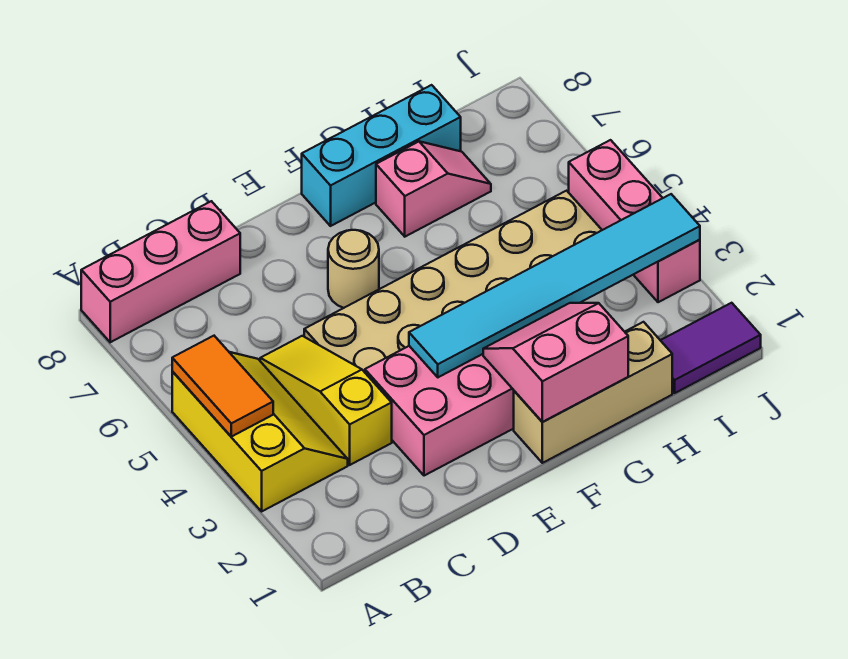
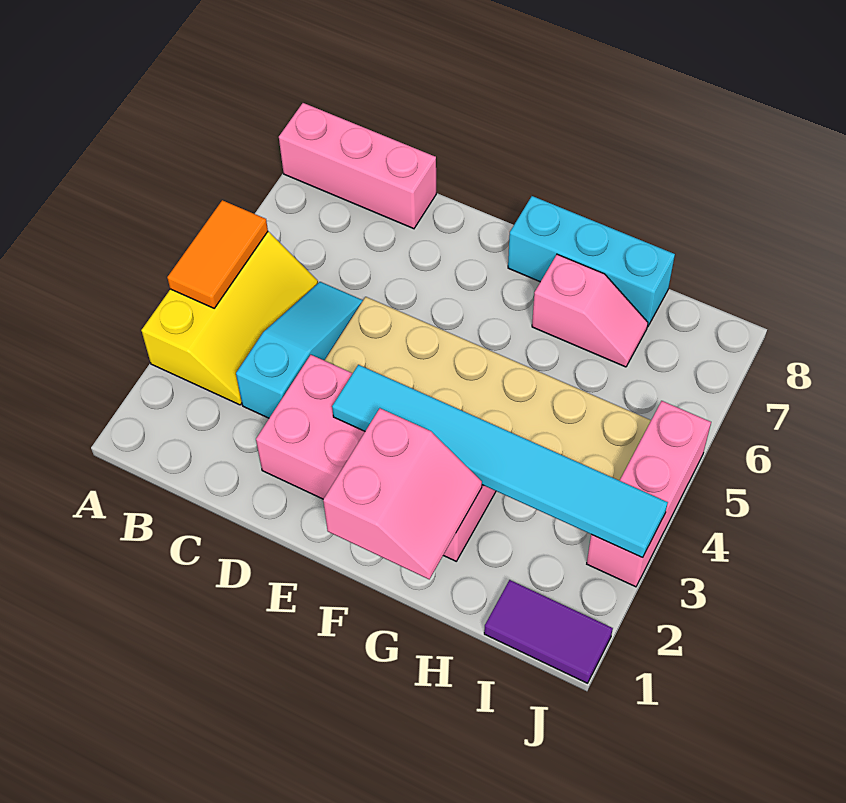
yellow slope C3:C5 level 1 top 3 -> cyan slope C3:C5 level 1 top 3
tan round brick E6 level 1 -> none
tan brick F1:H1 level 1 -> none
pink slope F1:G2 level 2 top 1 -> pink slope F1:G2 level 2 top F

